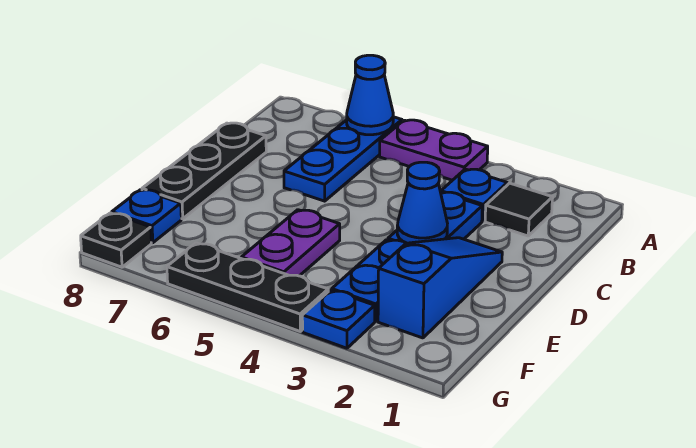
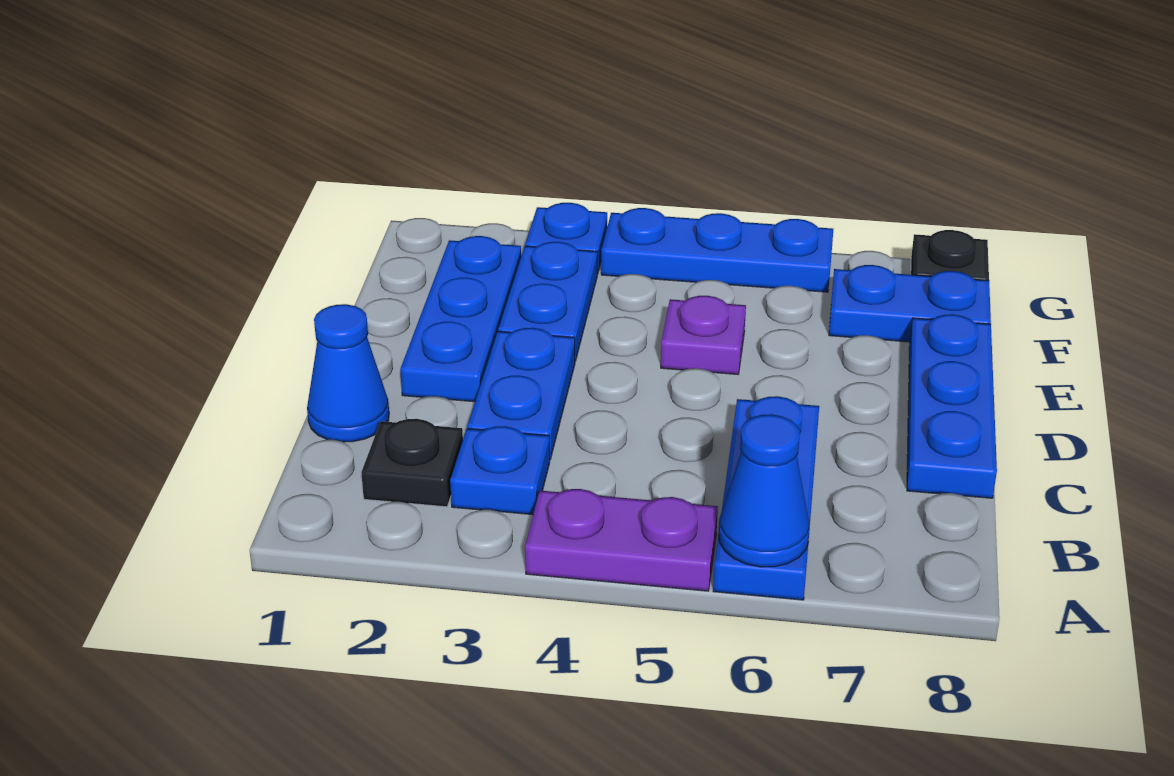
black tile B2 level 1 -> black plate B2 level 1
black plate C8:E8 level 1 -> blue plate C8:E8 level 1
blue slope D2:F2 level 1 top F -> blue plate D2:F2 level 1
blue cone D3 level 2 -> blue cone C1 level 1
purple plate E5:F5 level 1 -> purple plate E5 level 1
blue plate F8 level 1 -> blue plate F7:F8 level 1
black plate G4:G6 level 1 -> blue plate G4:G6 level 1

